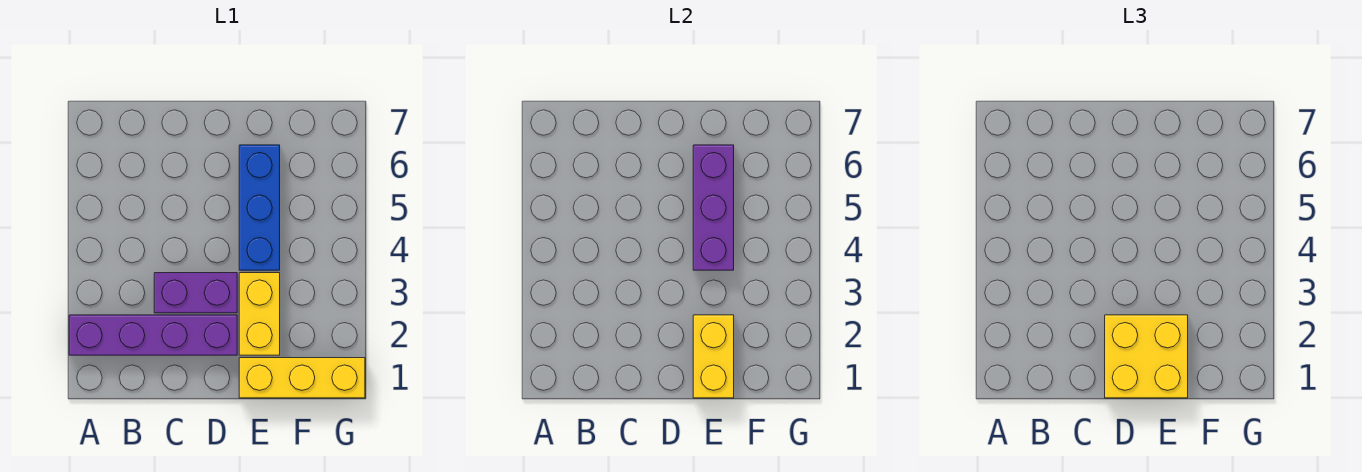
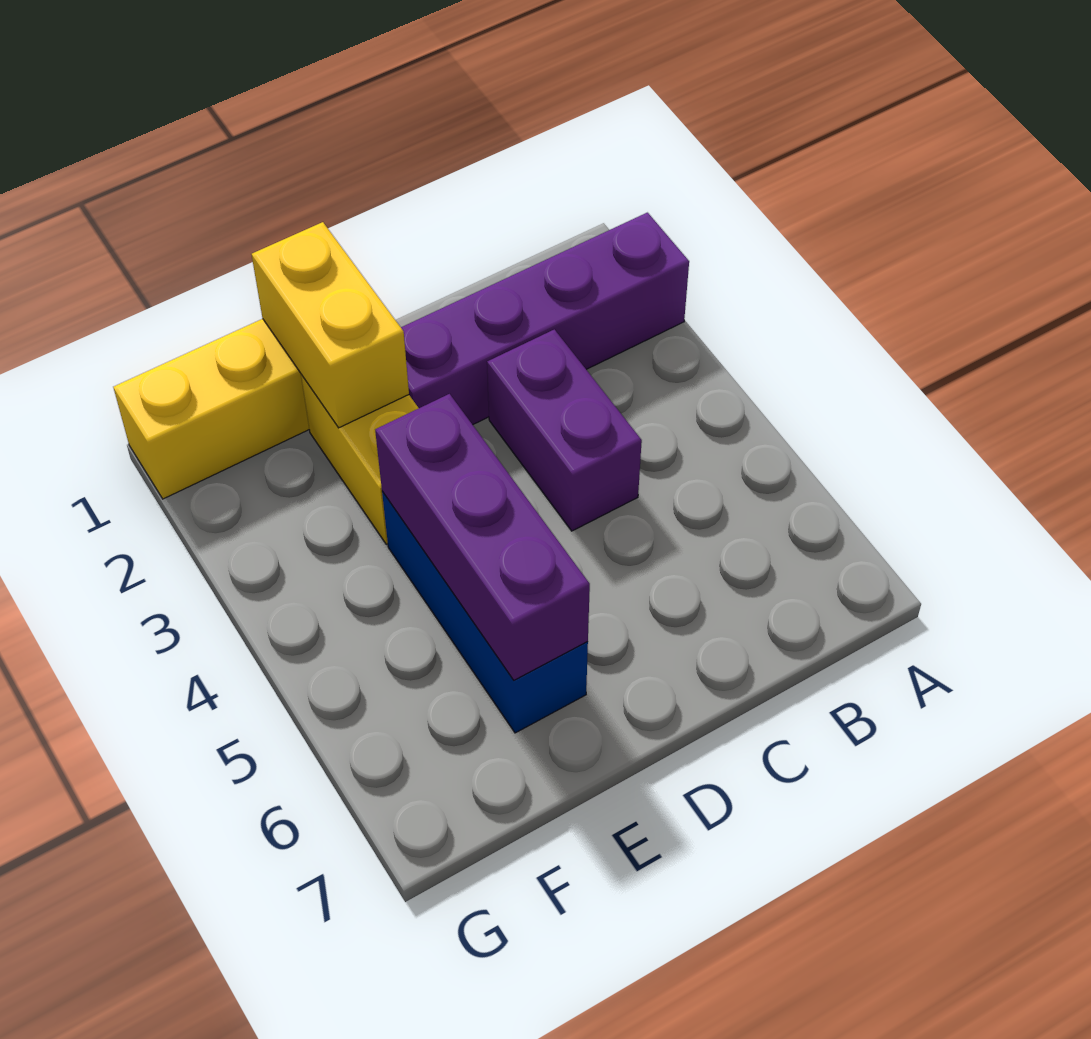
purple brick C3:D3 level 1 -> purple brick C3:C4 level 1
yellow brick D1:E2 level 3 -> none

